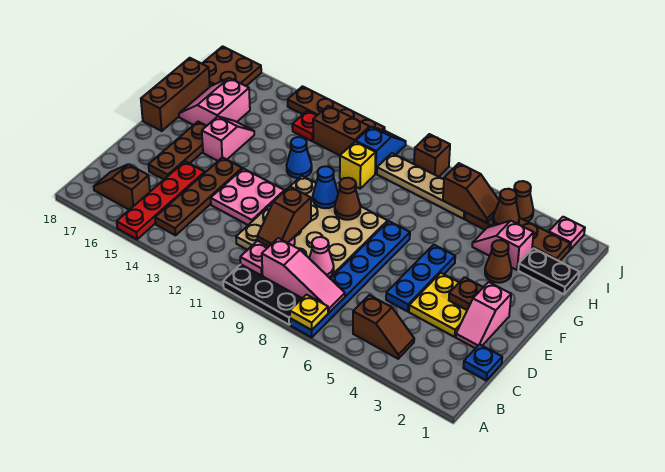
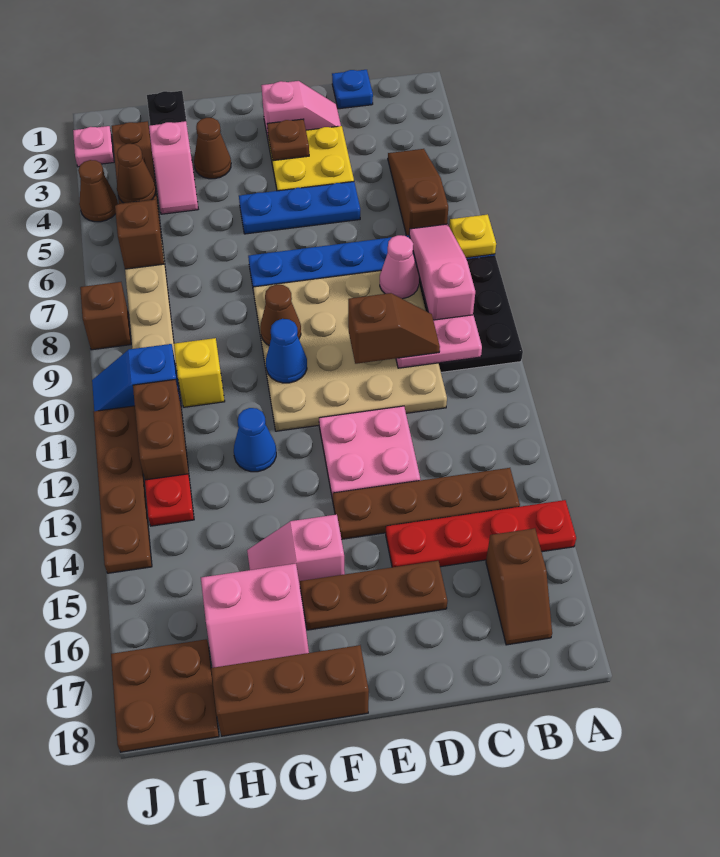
brown slope B4:B5 level 1 top 5 -> brown slope B4:B6 level 1 top 6

